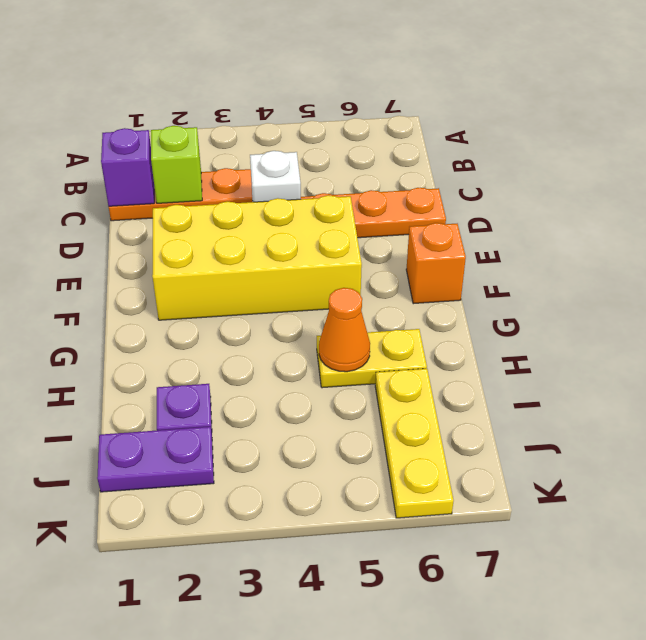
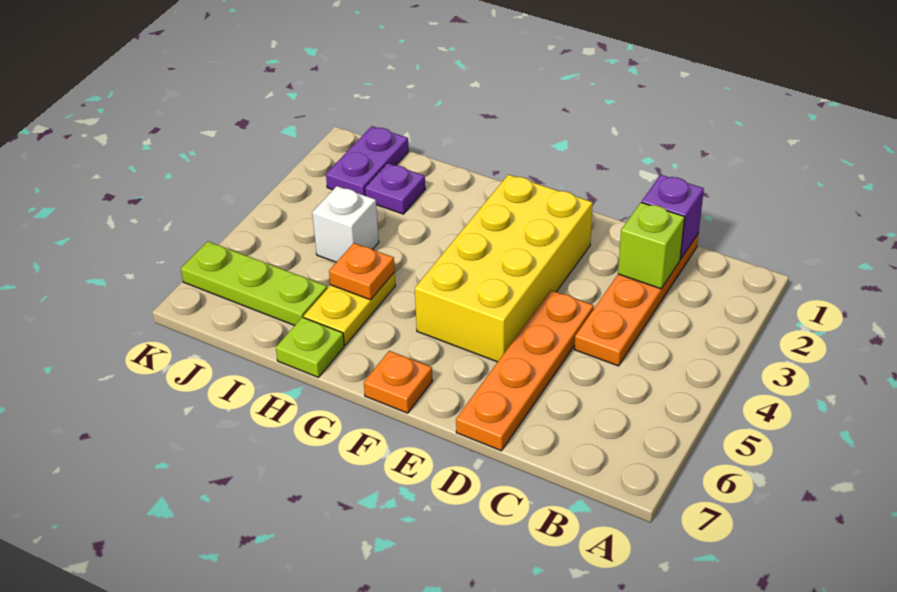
white brick D4 level 2 -> white brick I4 level 1
orange brick F7 level 1 -> orange plate F7 level 1
orange cone H5 level 2 -> orange plate H5 level 2
none -> lime plate H7 level 1
yellow plate I6:K6 level 1 -> lime plate I6:K6 level 1

